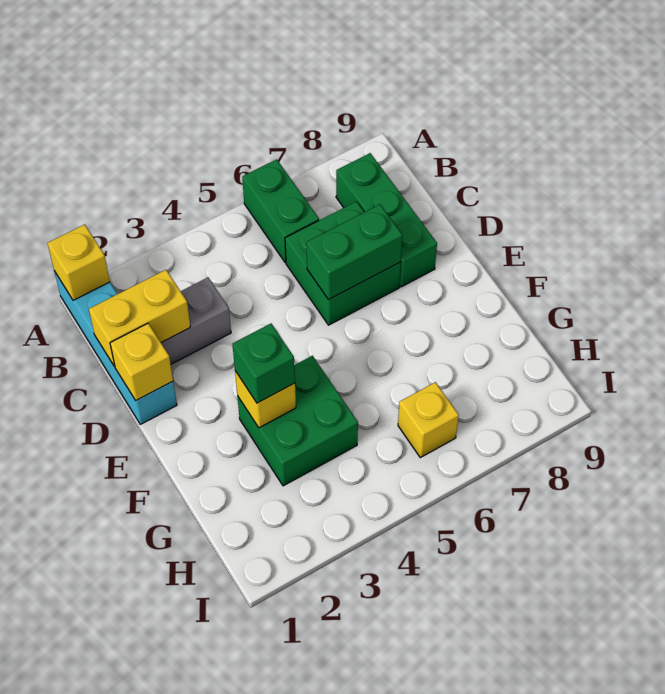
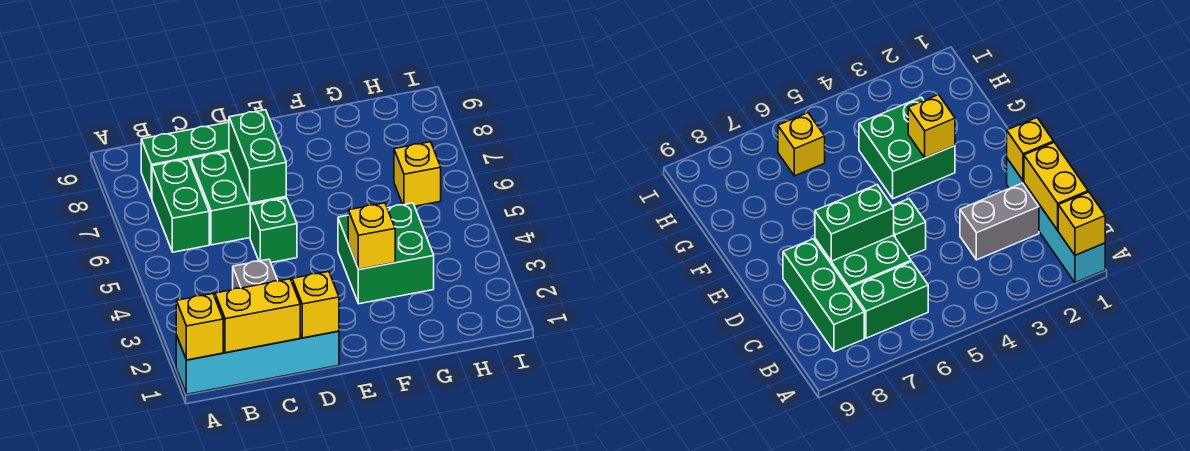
green brick A6:B6 level 1 -> green brick B6:B7 level 1
yellow brick C1:C2 level 2 -> yellow brick B1:C1 level 2
green brick F3 level 3 -> green brick D5 level 1

